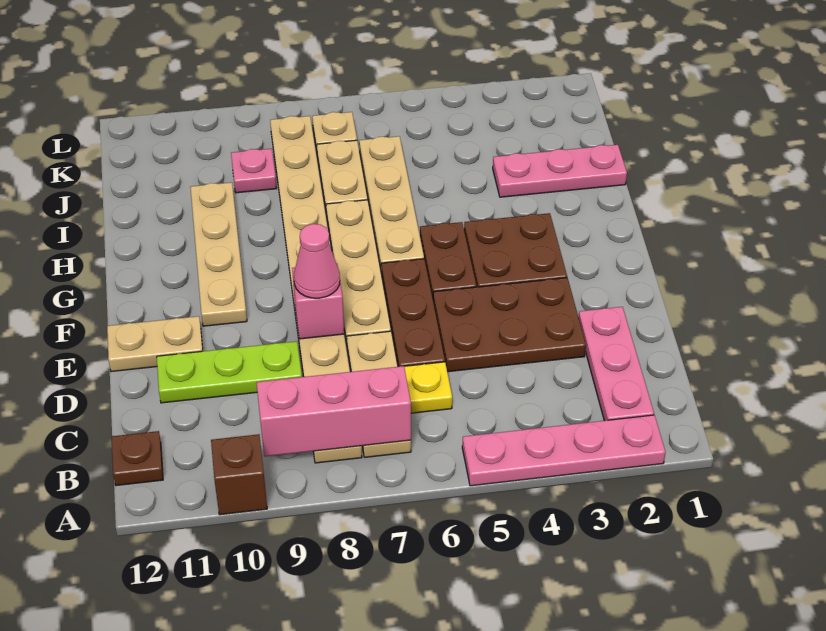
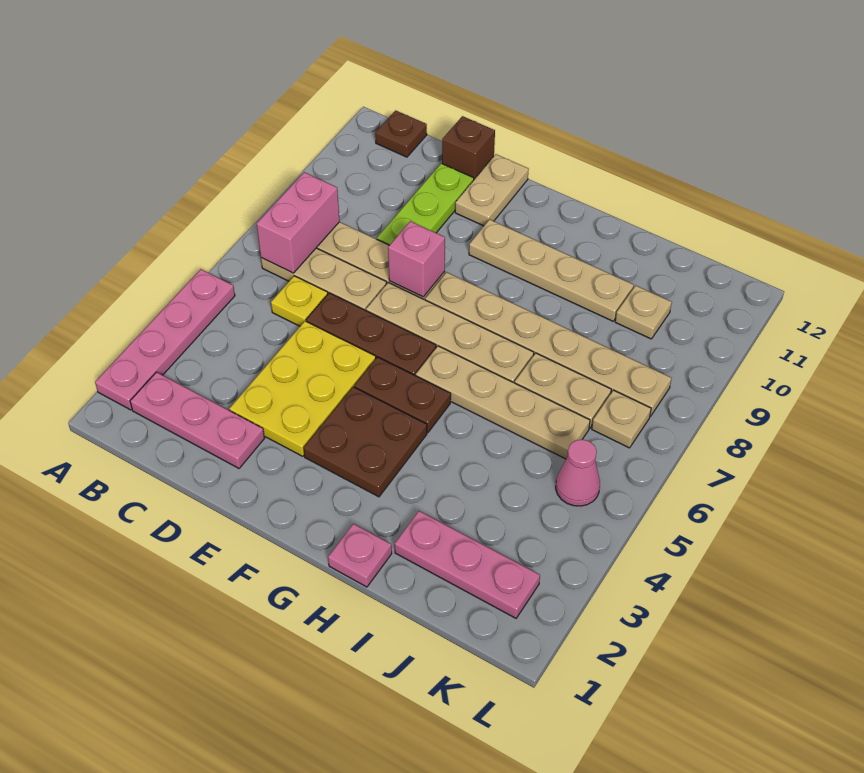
brown brick A10 level 1 -> brown brick D12 level 1
pink brick B7:B9 level 2 -> pink brick B7:B8 level 2
brown plate D3:E5 level 1 -> yellow plate D3:E5 level 1
pink cone E8 level 3 -> pink cone K5 level 1
pink plate I1:I3 level 1 -> pink plate I2:K2 level 1
pink plate J9 level 1 -> pink plate H1 level 1
none -> tan plate J10 level 1

